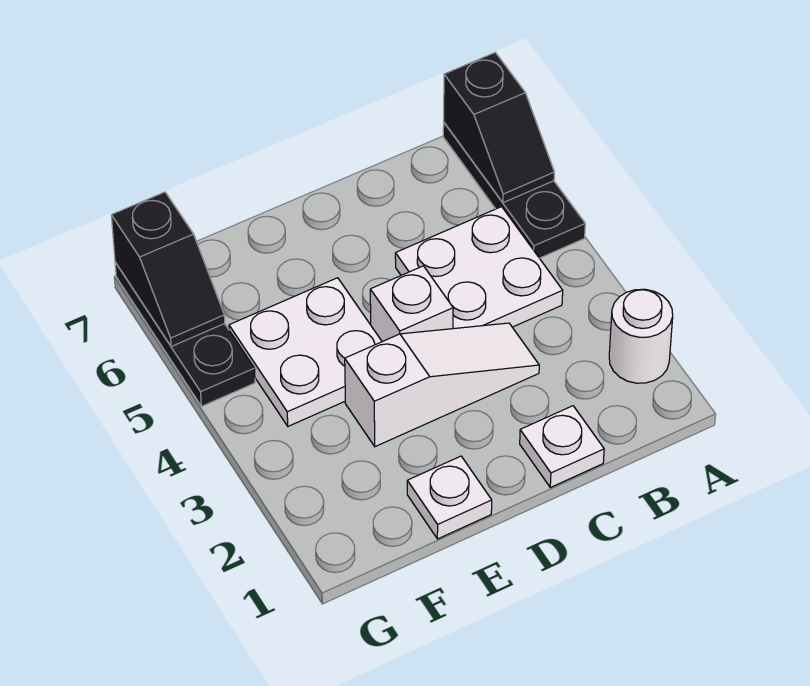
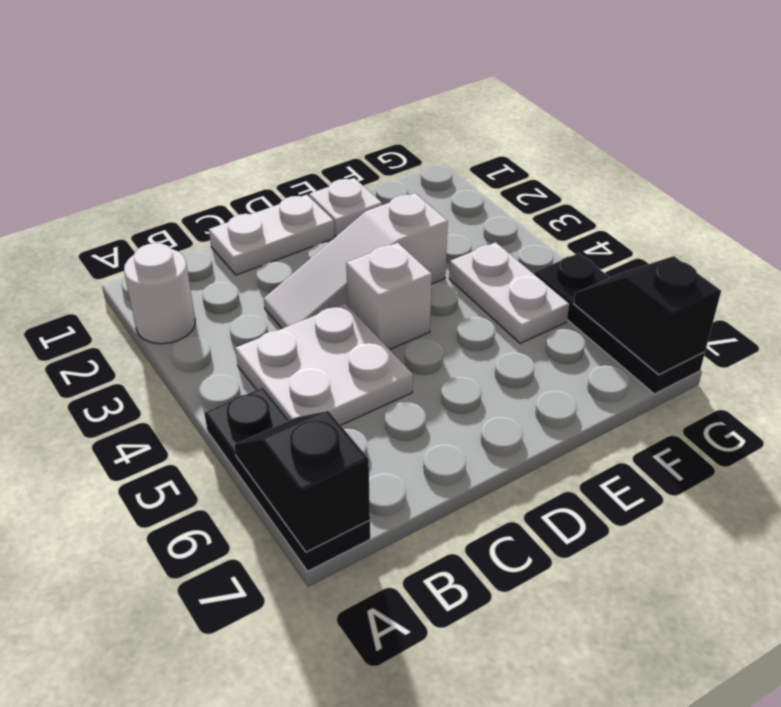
white plate C1 level 1 -> white plate C1:D1 level 1
white plate E4:F5 level 1 -> white plate F4:F5 level 1

